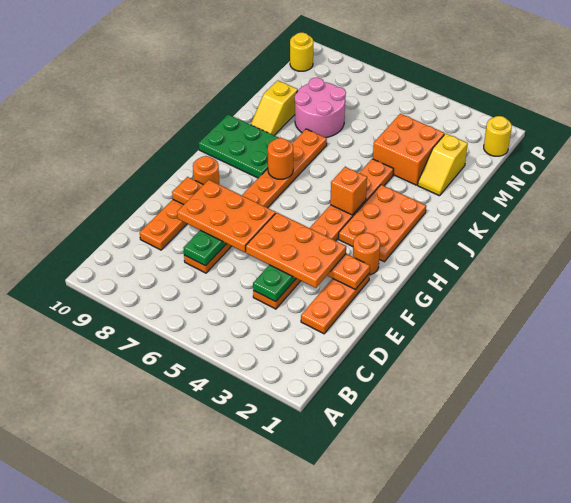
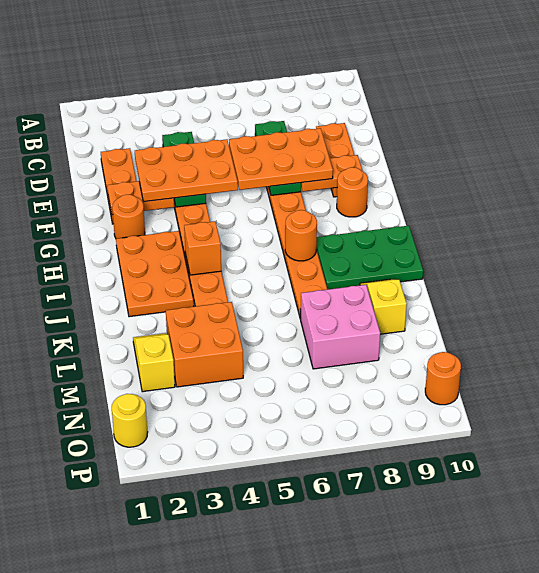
pink round brick L7:M8 level 1 -> pink brick L7:M8 level 1
yellow round brick O10 level 1 -> orange round brick O10 level 1

